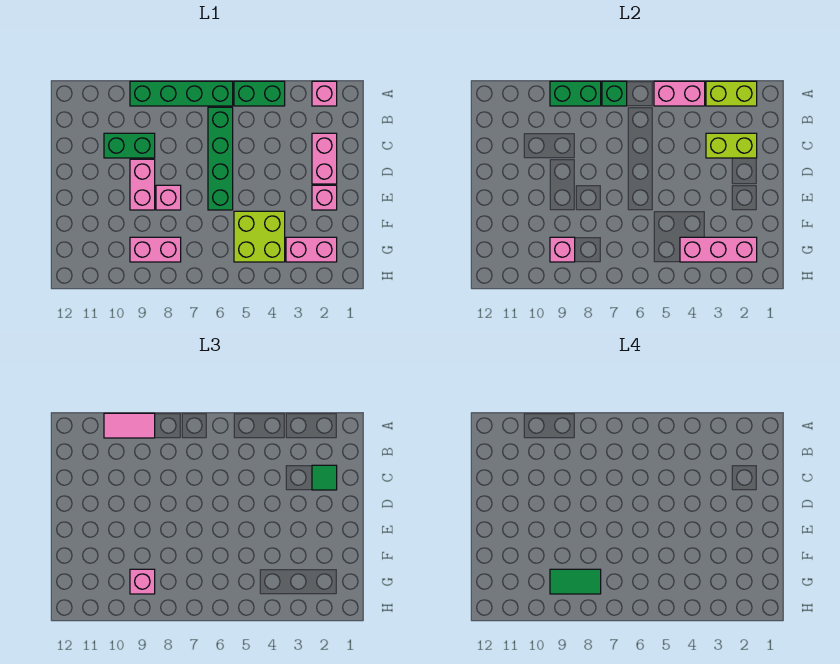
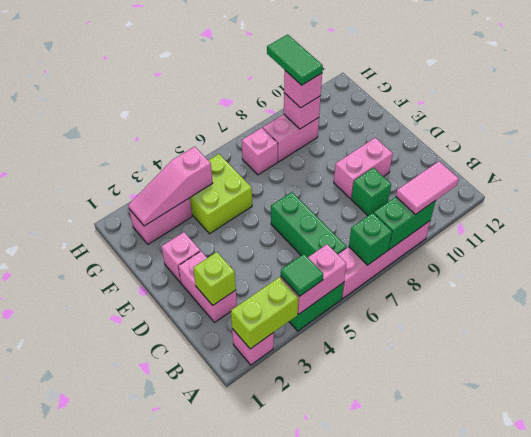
green brick A6:A9 level 1 -> pink brick A6:A9 level 1
green brick B6:E6 level 1 -> green brick B6:D6 level 1
lime brick C2:C3 level 2 -> lime brick C2 level 2
green tile C2 level 3 -> green tile A4 level 3
green brick C9:C10 level 1 -> green brick C9 level 1
pink brick D9:E9 level 1 -> pink brick D9:D10 level 1
pink brick E8 level 1 -> pink brick G7 level 1
pink brick G2:G4 level 2 -> pink slope G2:G4 level 2 top 4
green tile G8:G9 level 4 -> green tile G9:H9 level 4

